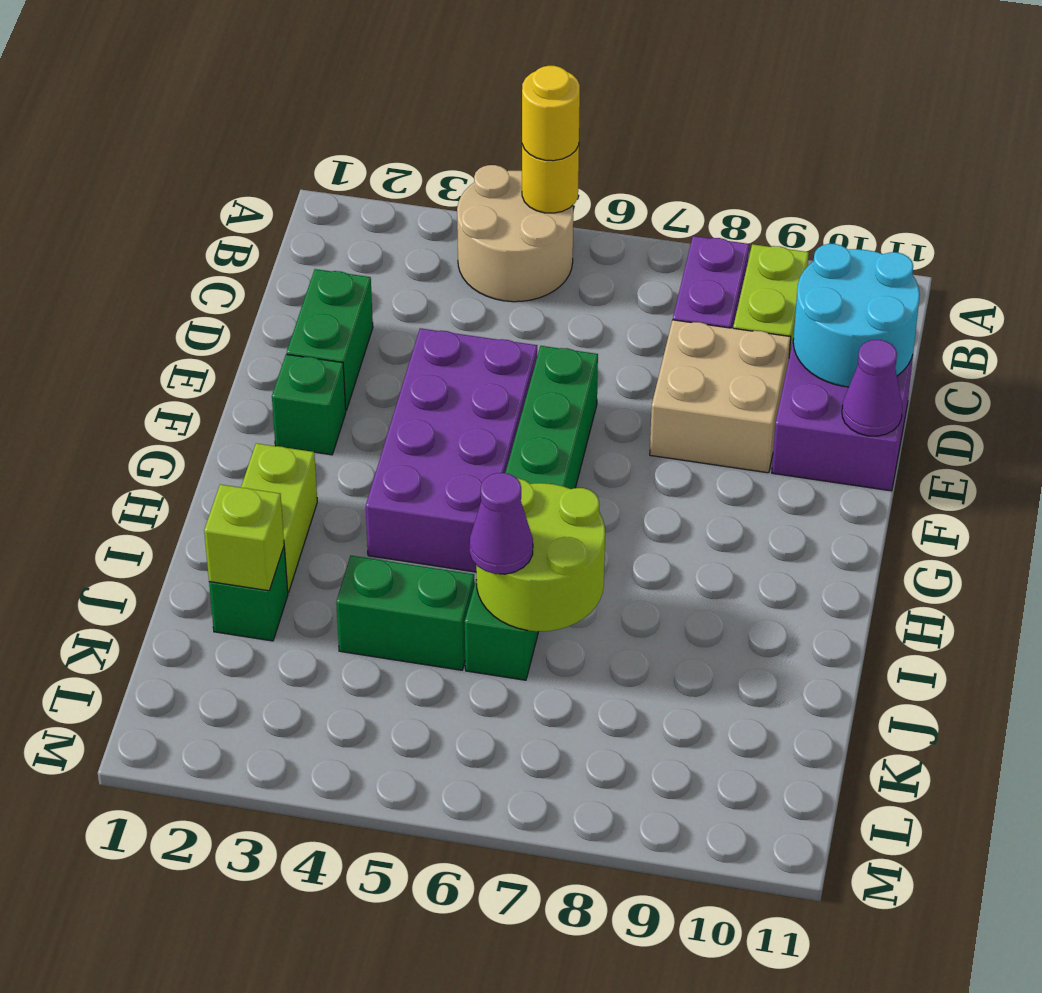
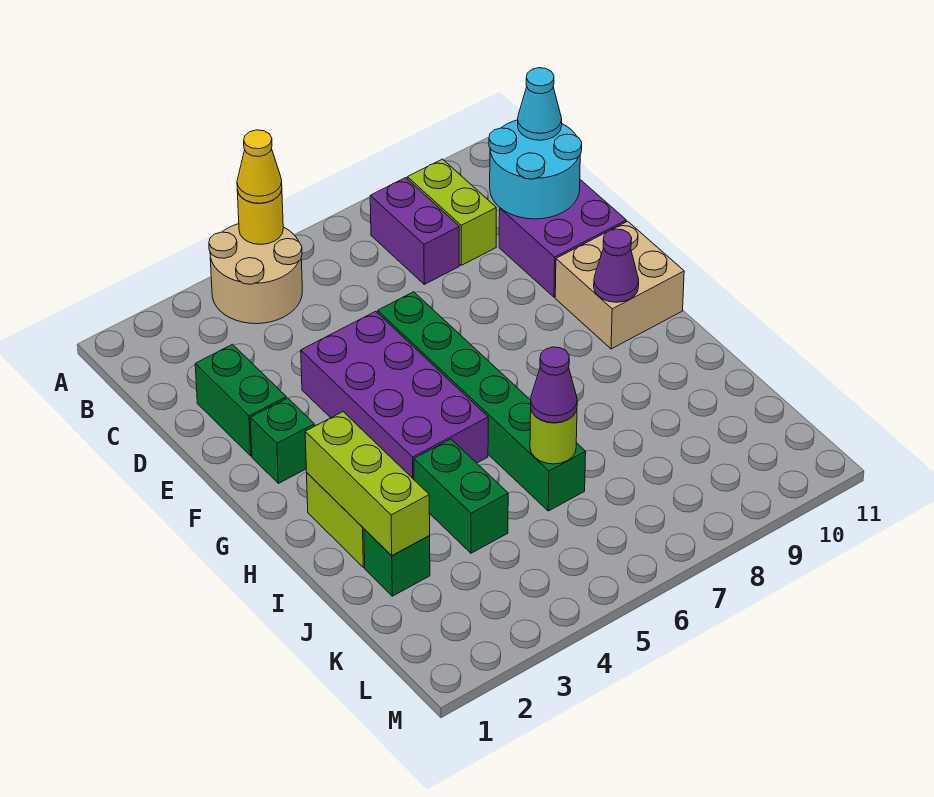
yellow round brick A5 level 3 -> yellow cone A5 level 3
none -> cyan cone C11 level 3
tan brick D8:E9 level 1 -> tan brick F10:G11 level 1
purple cone E11 level 2 -> purple cone G10 level 2
lime round brick I6:J7 level 2 -> lime round brick J6 level 2
lime brick J2 level 2 -> lime brick H2:J2 level 2
green brick J4:J5 level 1 -> green brick I4:J4 level 1

